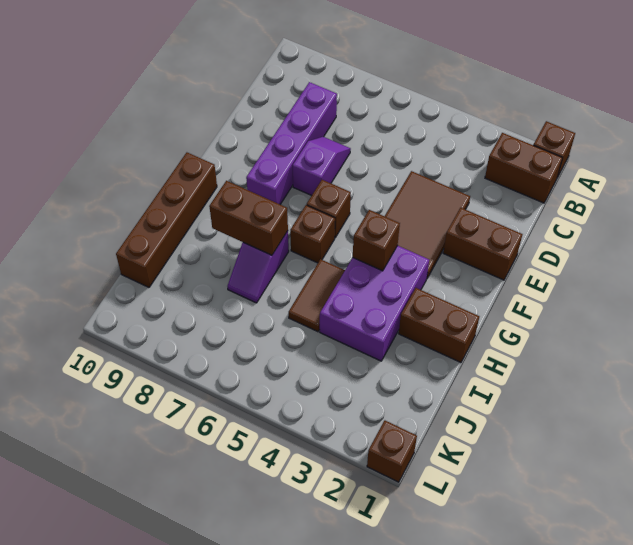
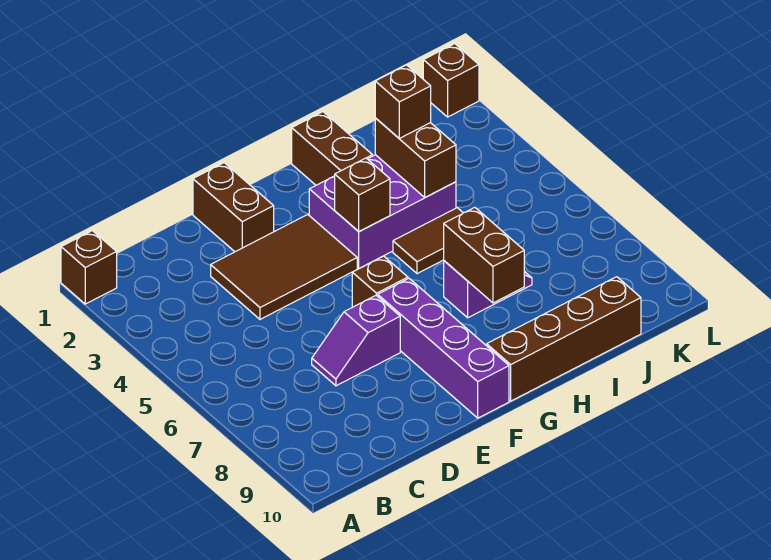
brown brick B1:B2 level 1 -> brown brick I3:I4 level 2
purple brick C8:F8 level 1 -> purple brick F7:F10 level 1
brown brick G6 level 1 -> brown brick I3 level 3

